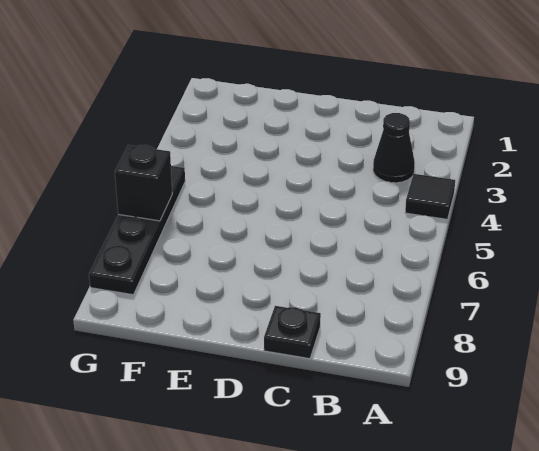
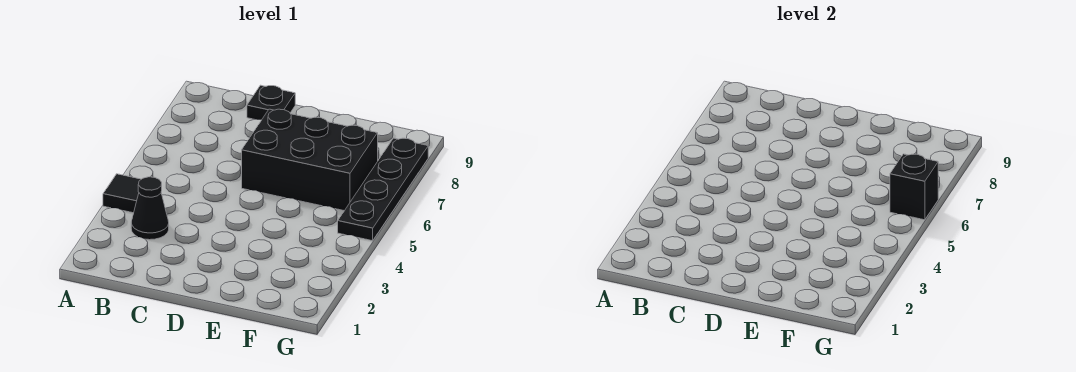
none -> black brick D6:F7 level 1

